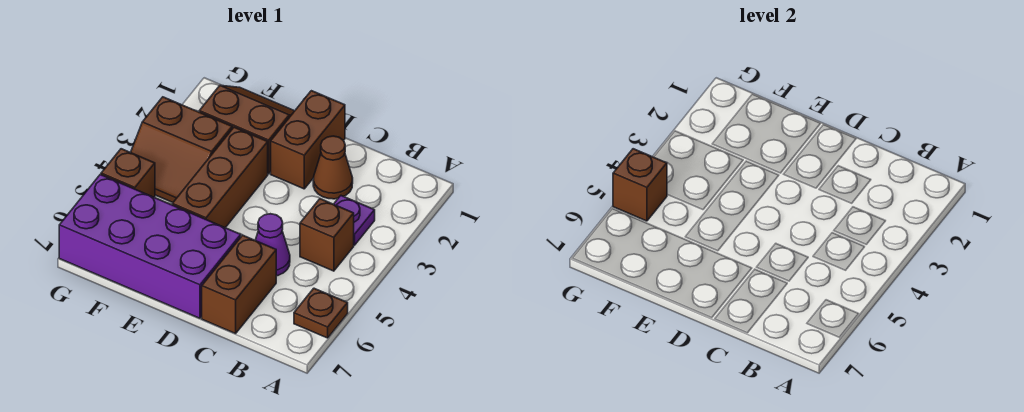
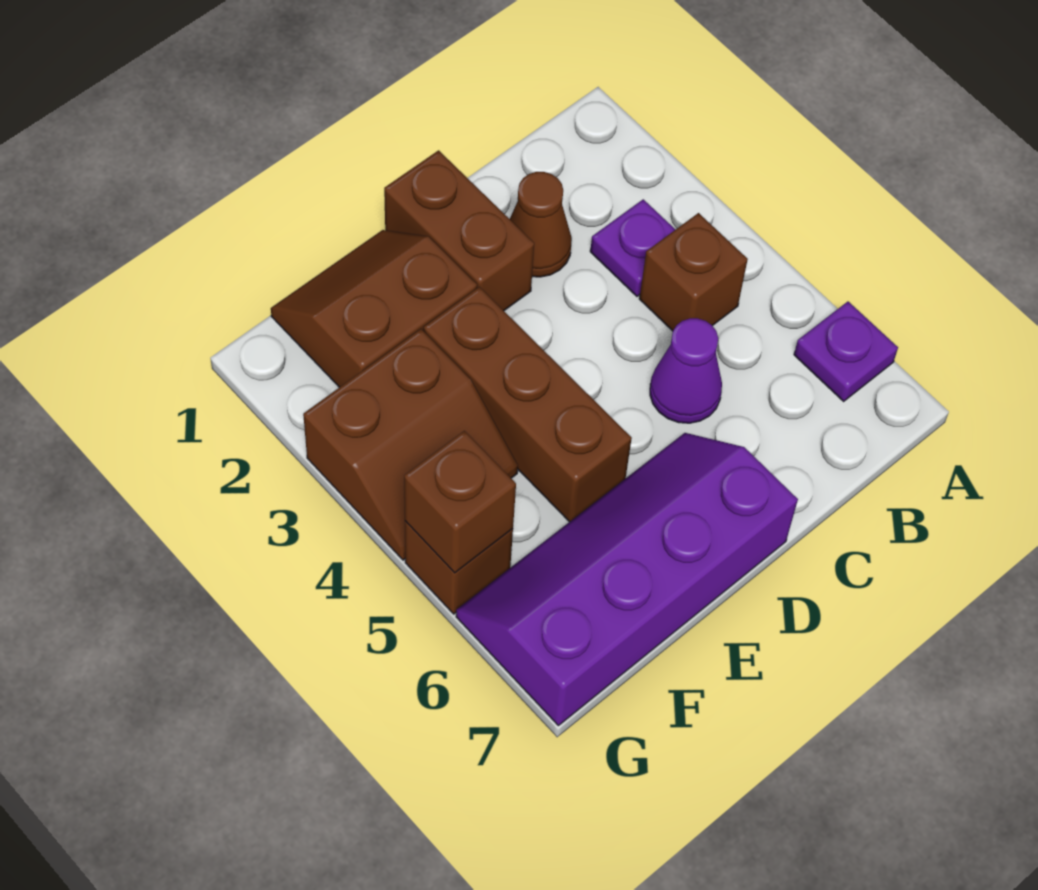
brown plate A6 level 1 -> purple plate A6 level 1
brown brick C6:C7 level 1 -> none
purple brick D6:G7 level 1 -> purple slope D6:G7 level 1 top 7

